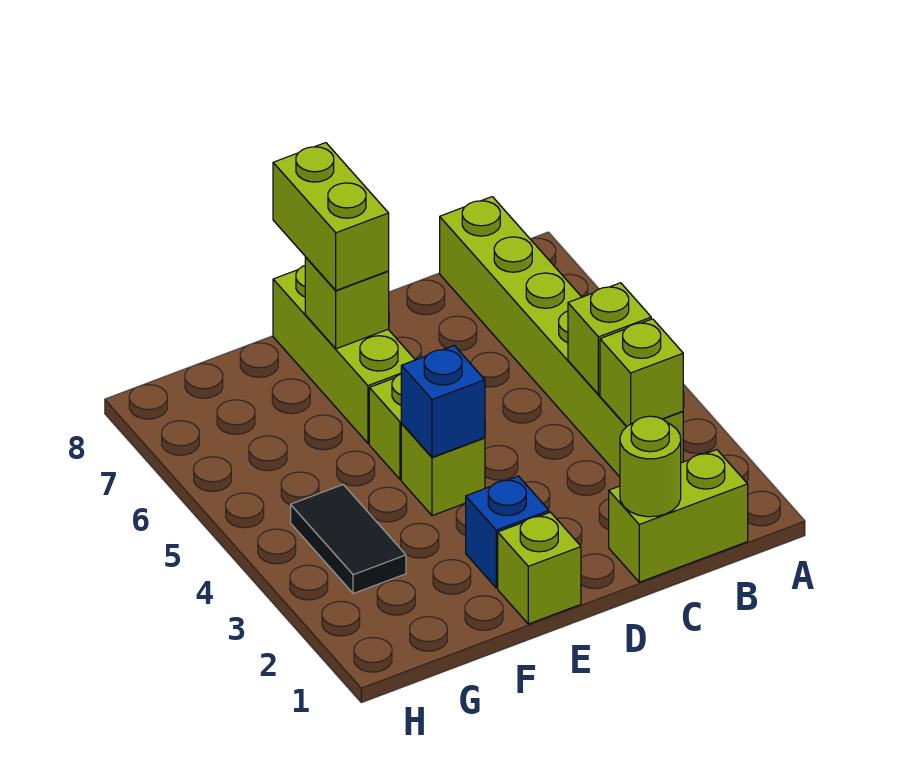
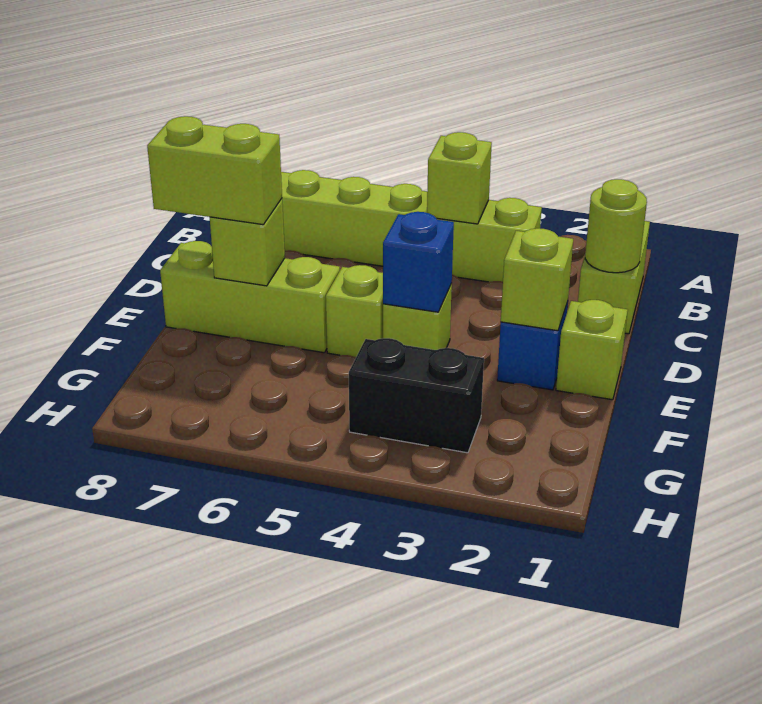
lime brick B3 level 2 -> lime brick E2 level 2
black tile G3:G4 level 1 -> black brick G3:G4 level 1

